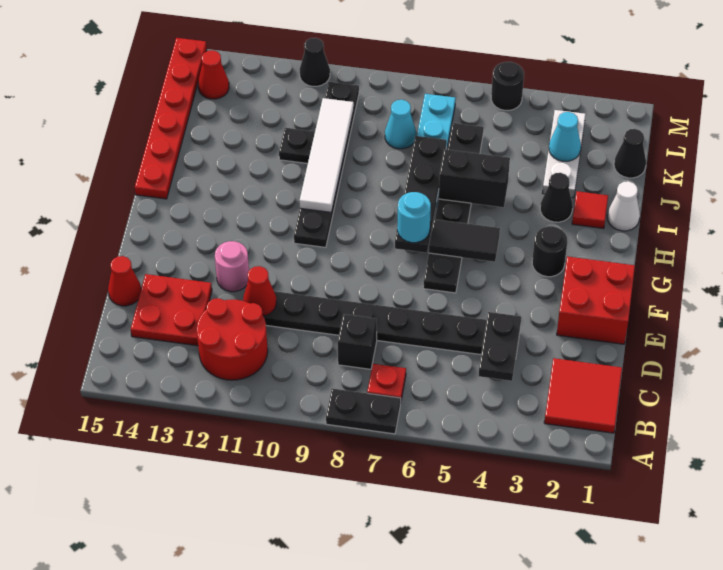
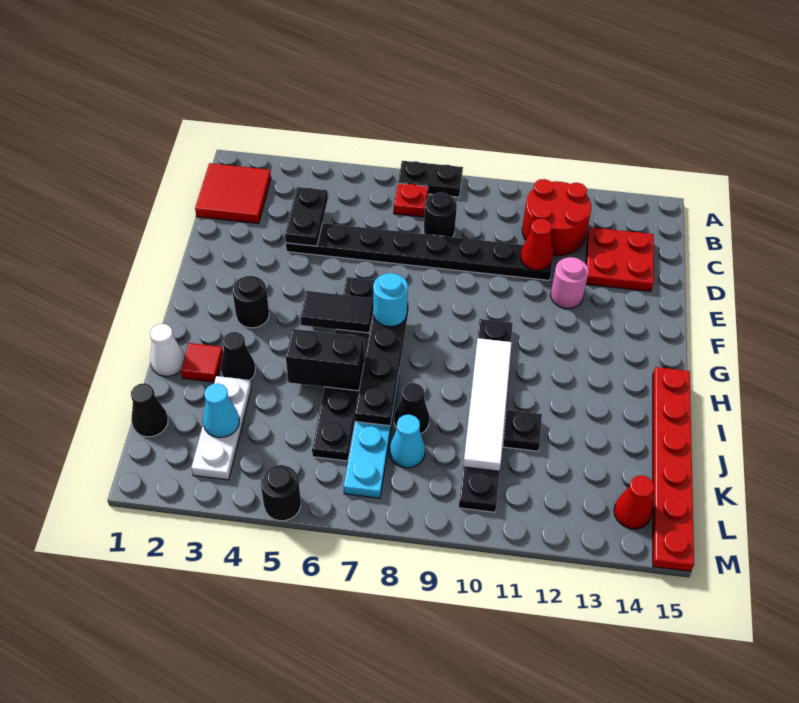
black brick C8 level 1 -> black round brick C8 level 1
red cone D15 level 1 -> none
red brick E1:F2 level 1 -> none
black cone M11 level 1 -> black cone J8 level 1

